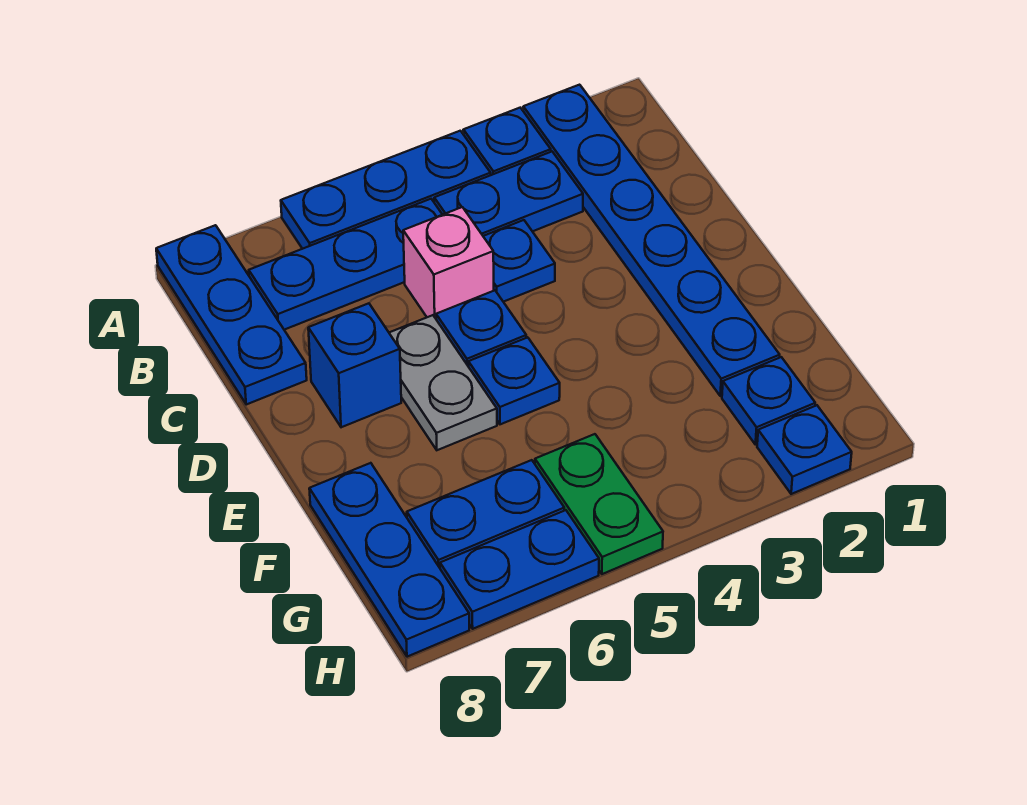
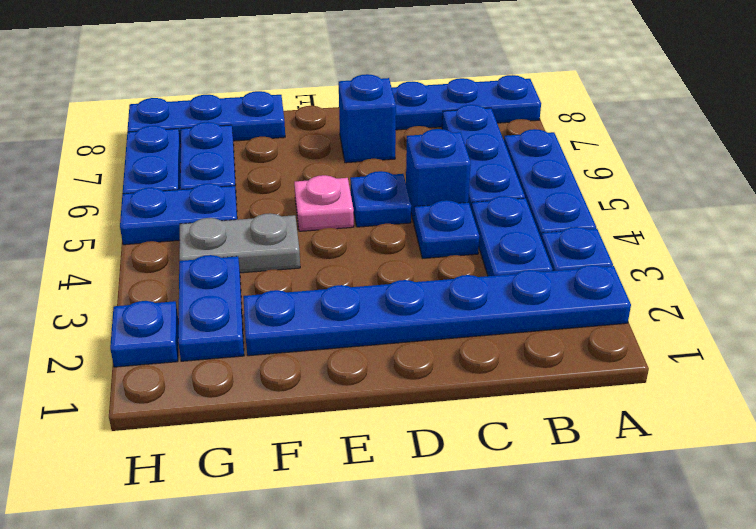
pink brick C5 level 1 -> blue brick C5 level 1
grey plate D6:E6 level 1 -> grey plate F4:G4 level 1
blue plate E5 level 1 -> pink plate E5 level 1
blue plate G2 level 1 -> blue plate G2:G3 level 1
green plate G5:H5 level 1 -> blue plate G5:H5 level 1

